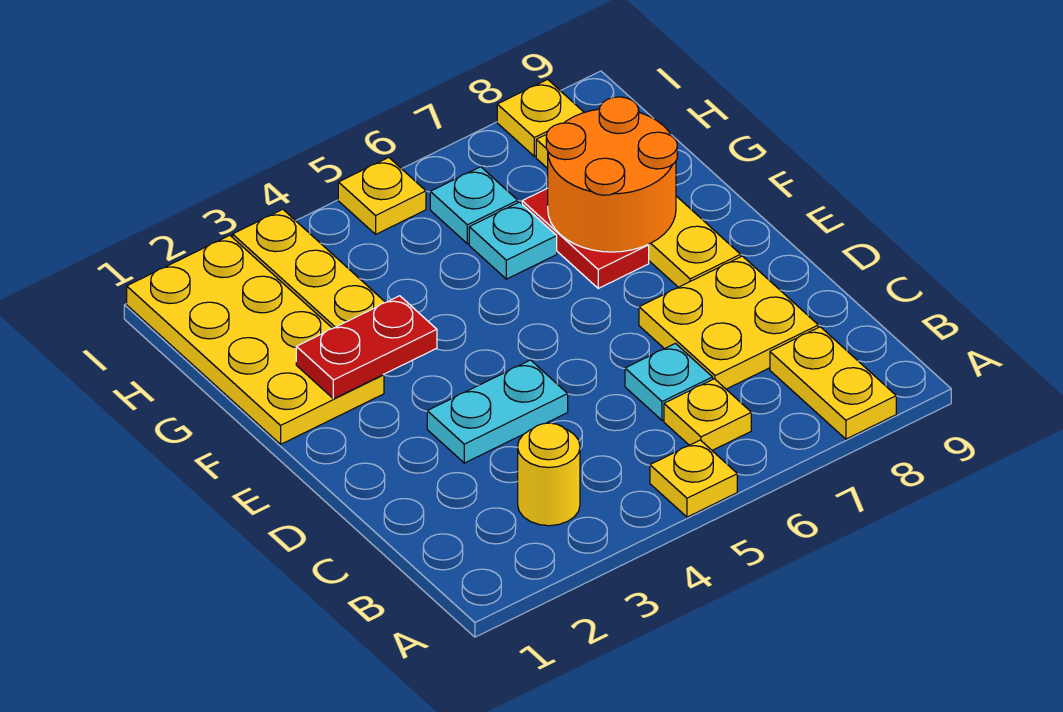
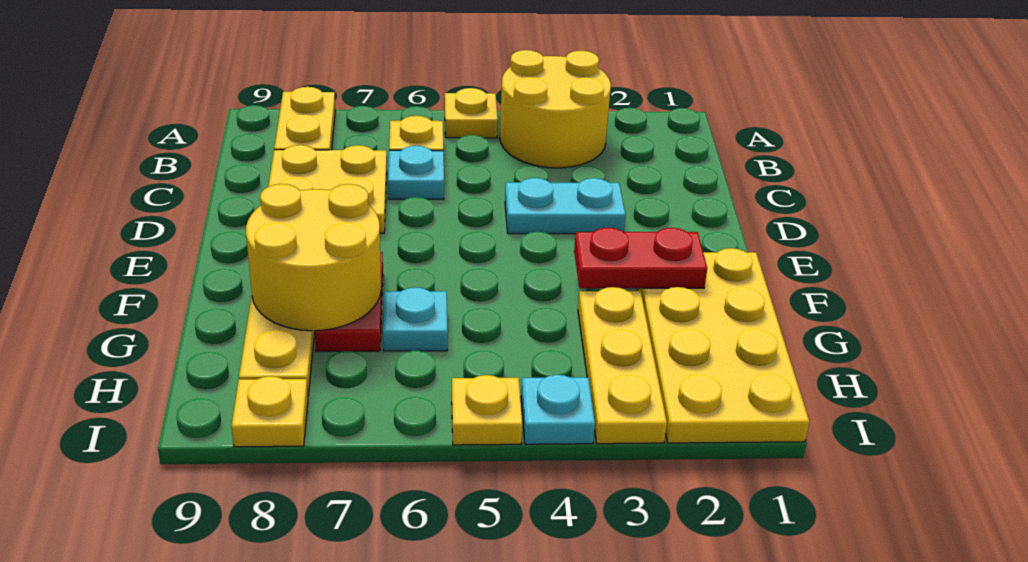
yellow round brick B3 level 1 -> yellow round brick A3:B4 level 1
orange round brick F7:G8 level 2 -> yellow round brick F7:G8 level 2
cyan plate H6 level 1 -> cyan plate I4 level 1

